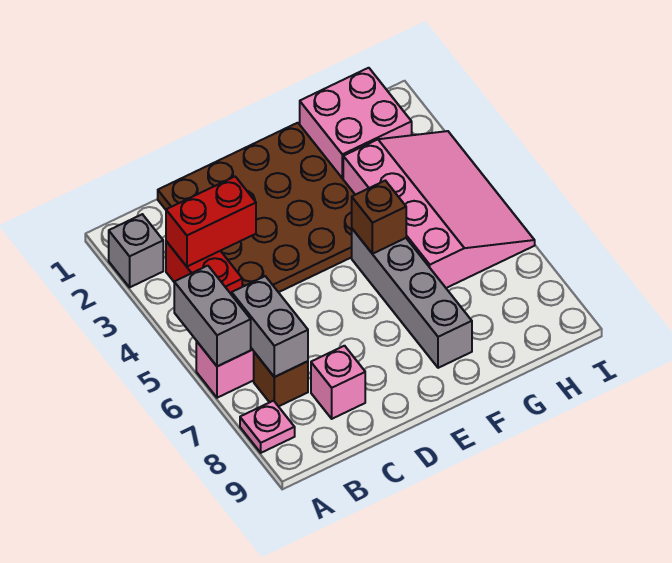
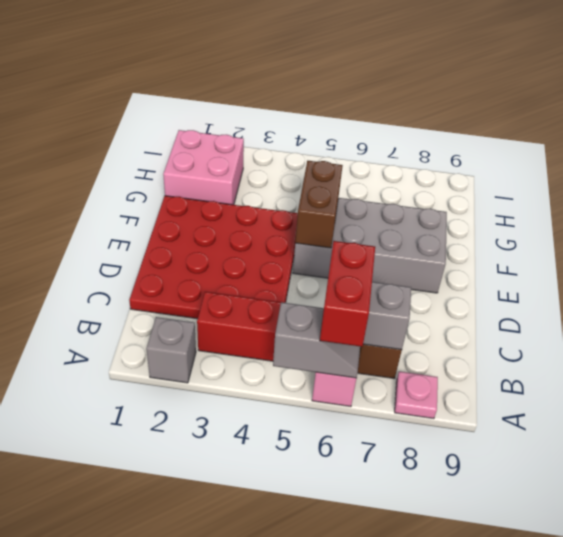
grey brick A5:A6 level 2 -> grey slope A5:A6 level 2 top 5
red brick B3:C3 level 2 -> red brick A6:B6 level 3
brown plate C1:F4 level 1 -> red plate C1:F4 level 1
pink brick C8 level 1 -> none
grey brick F5:F8 level 1 -> grey brick E5:F8 level 1
brown brick F5 level 2 -> brown brick E5:F5 level 2
pink slope G3:I6 level 1 top G -> none

